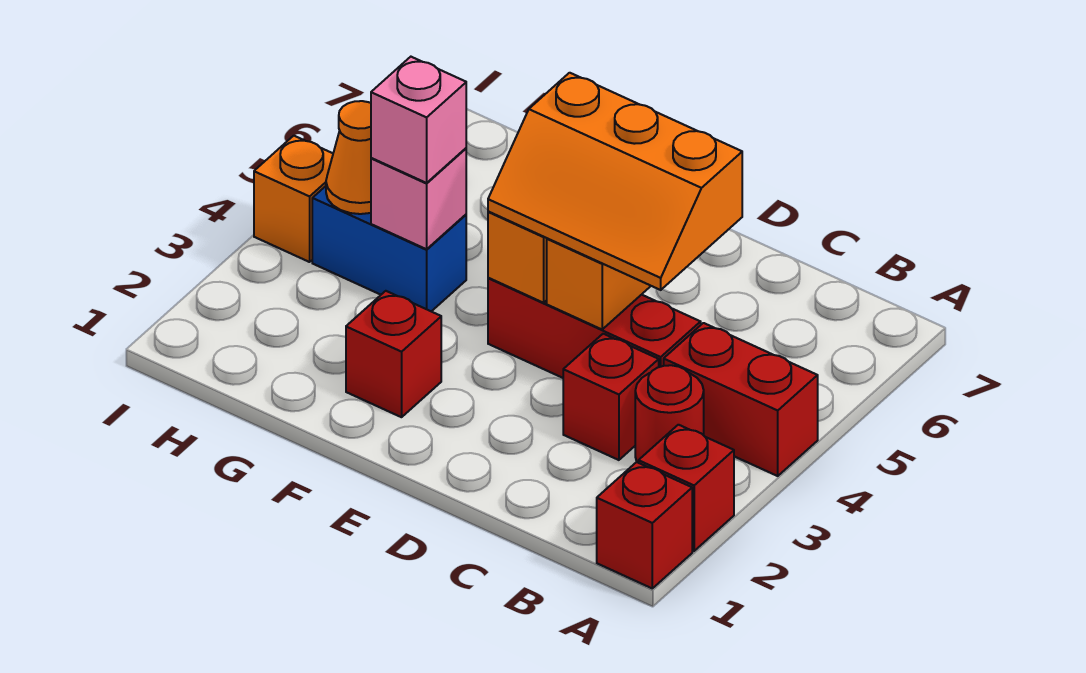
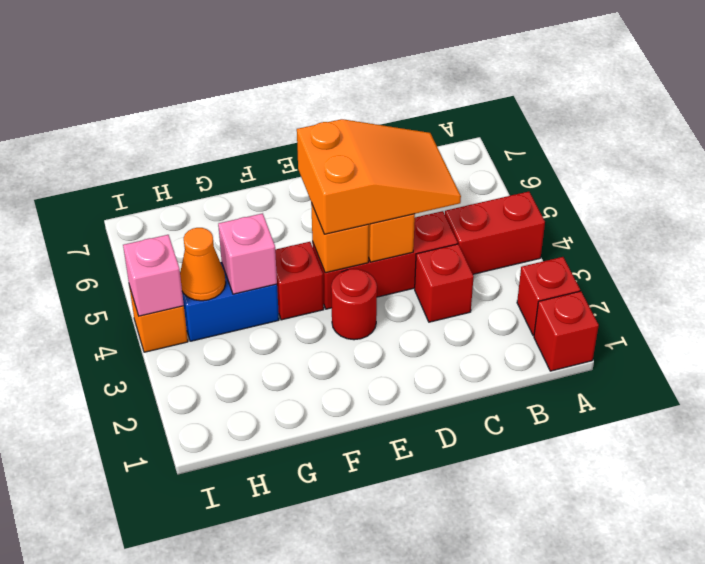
red round brick B3 level 1 -> red round brick E3 level 1
orange slope C4:E5 level 3 top 5 -> orange slope C4:E5 level 3 top E
red brick F2 level 1 -> red brick F4 level 1
pink brick G4 level 3 -> pink brick I4 level 2

